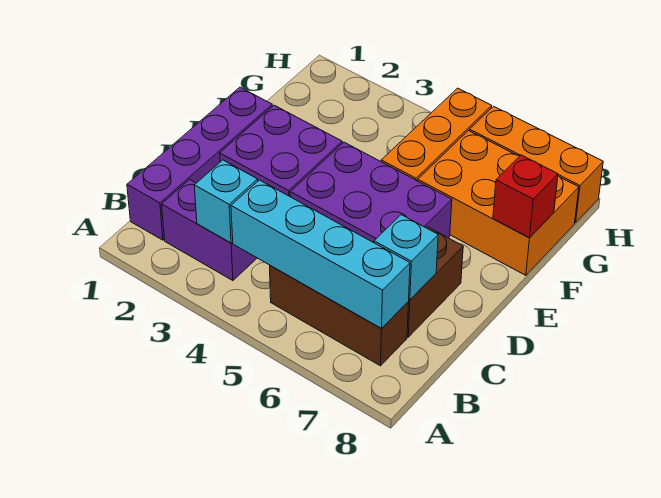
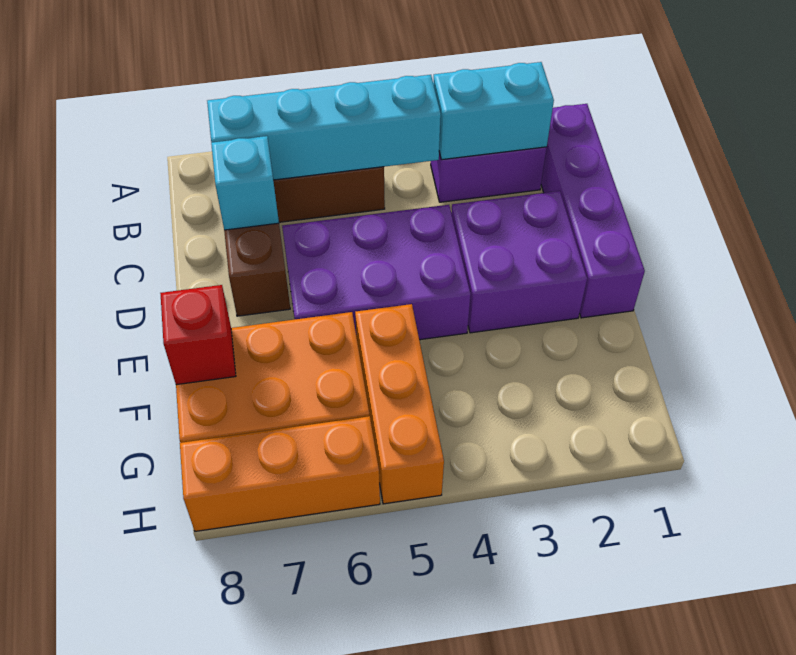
cyan brick B3 level 2 -> cyan brick B2:B3 level 2

